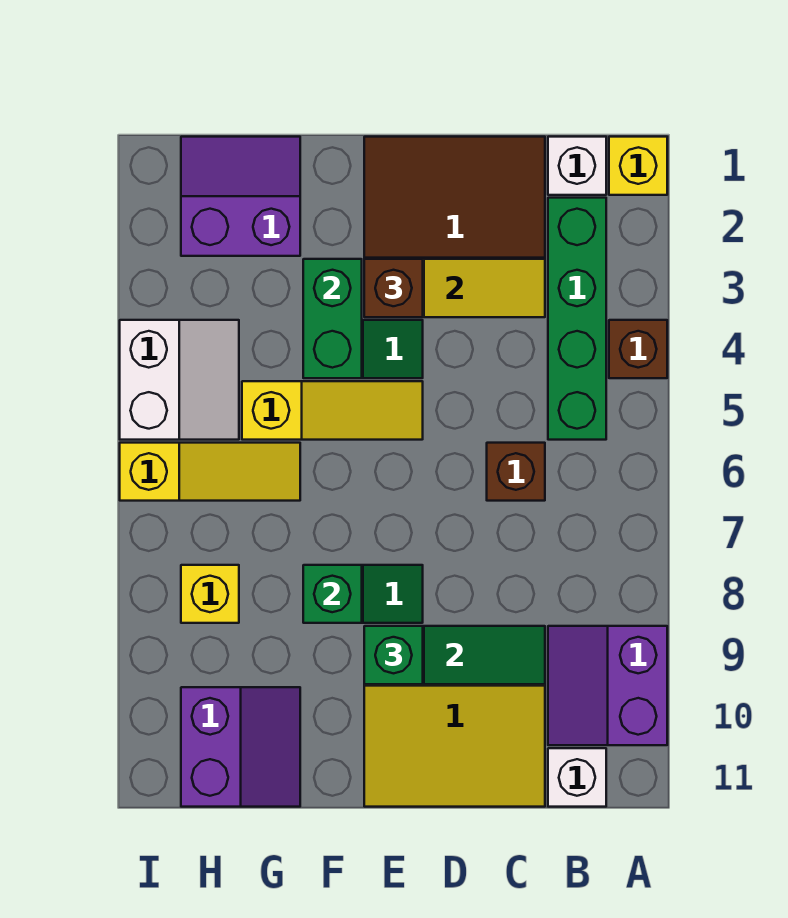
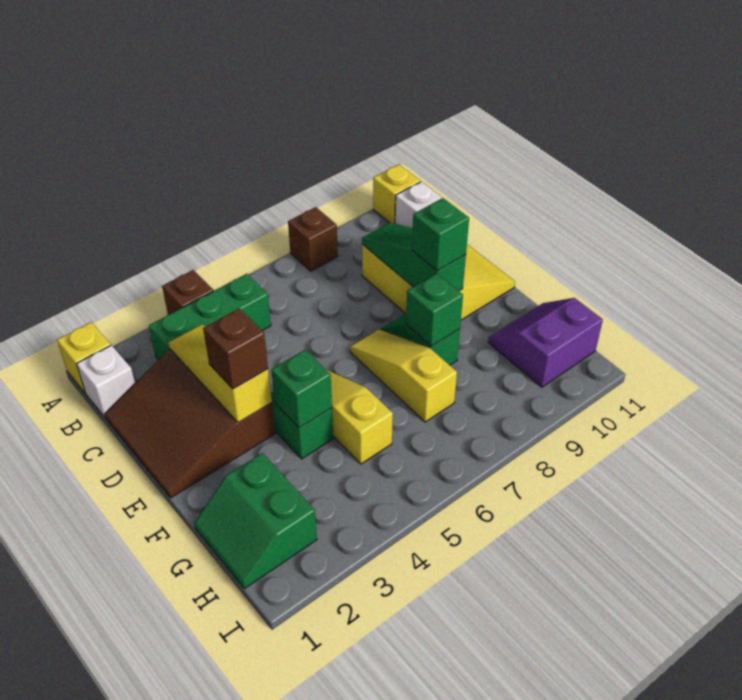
purple slope A9:B10 level 1 top A -> none
green brick B2:B5 level 1 -> green brick B3:B5 level 1
brown brick C6 level 1 -> brown brick A8 level 1
green brick F3:F4 level 2 -> green brick F4 level 2
purple slope G1:H2 level 1 top 2 -> green slope G1:H2 level 1 top 2
yellow slope G6:I6 level 1 top I -> yellow slope E7:G7 level 1 top G
white slope H4:I5 level 1 top I -> none
yellow brick H8 level 1 -> yellow brick A11 level 1

